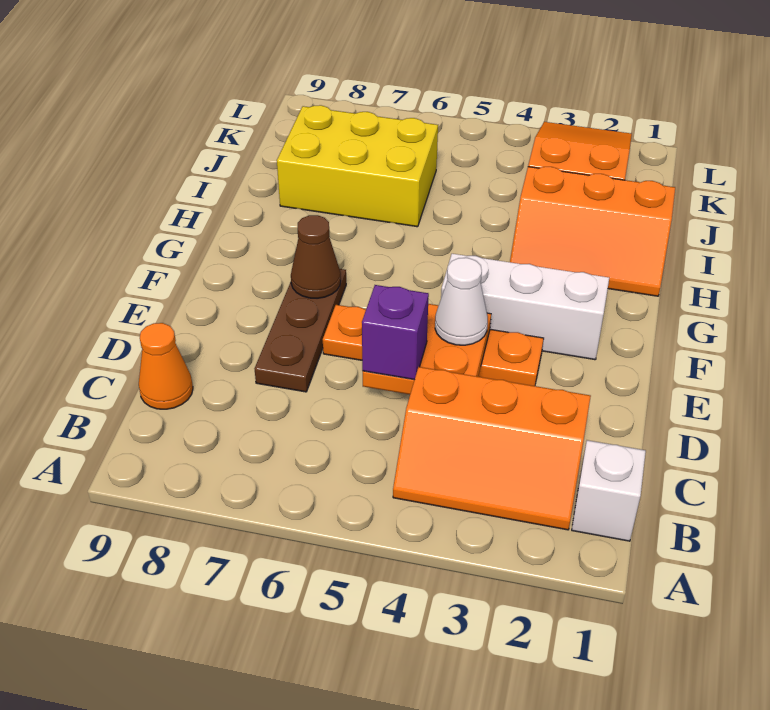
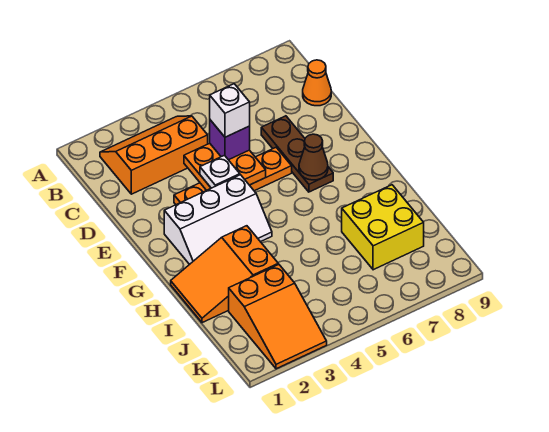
white brick B1 level 1 -> white brick D5 level 4
white cone E4 level 3 -> white plate E4 level 3
orange slope H1:I3 level 1 top I -> orange slope H1:I3 level 1 top 3
yellow brick I6:J8 level 1 -> yellow brick I7:J8 level 1

